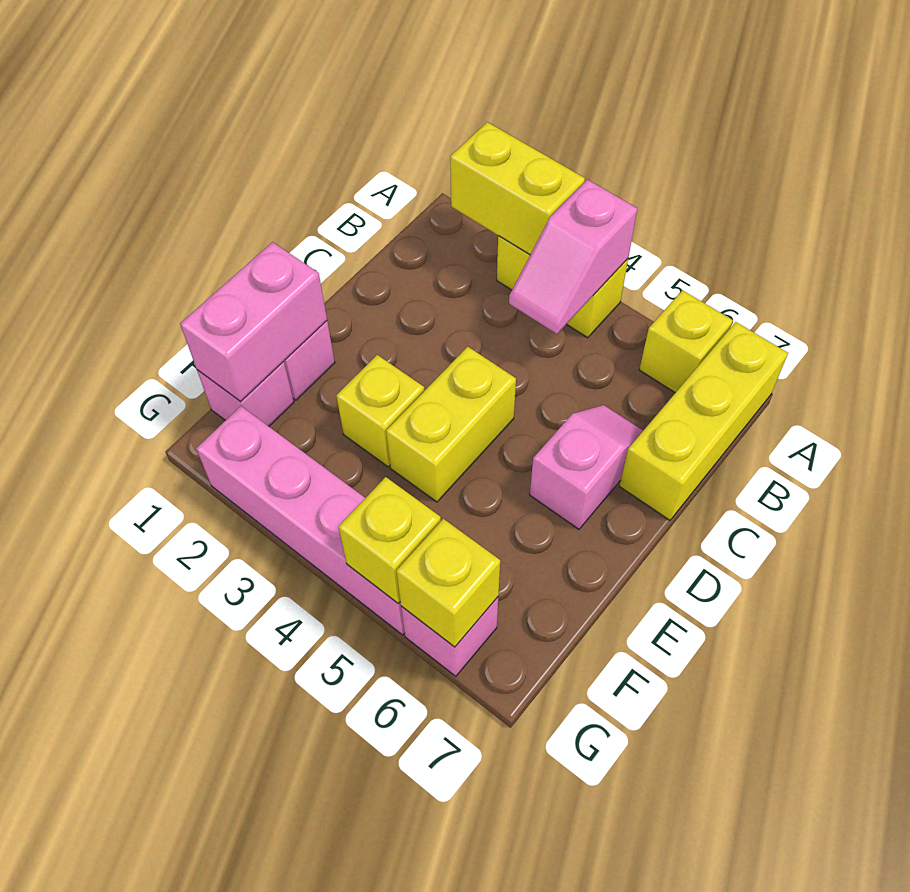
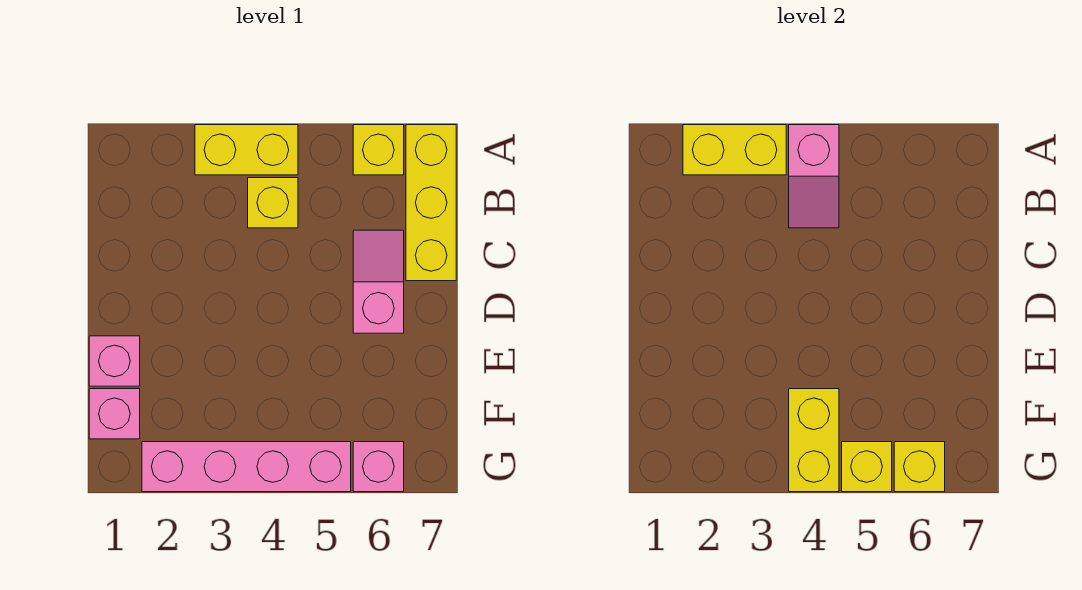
yellow brick D4:E4 level 1 -> yellow brick F4:G4 level 2
pink brick E1:F1 level 2 -> none
yellow brick E3 level 1 -> yellow brick B4 level 1

